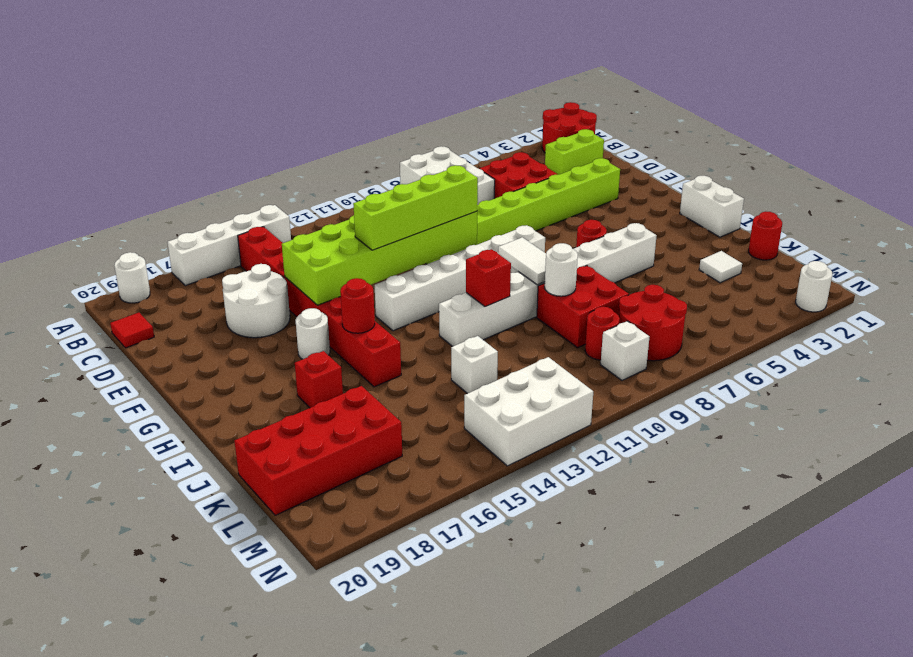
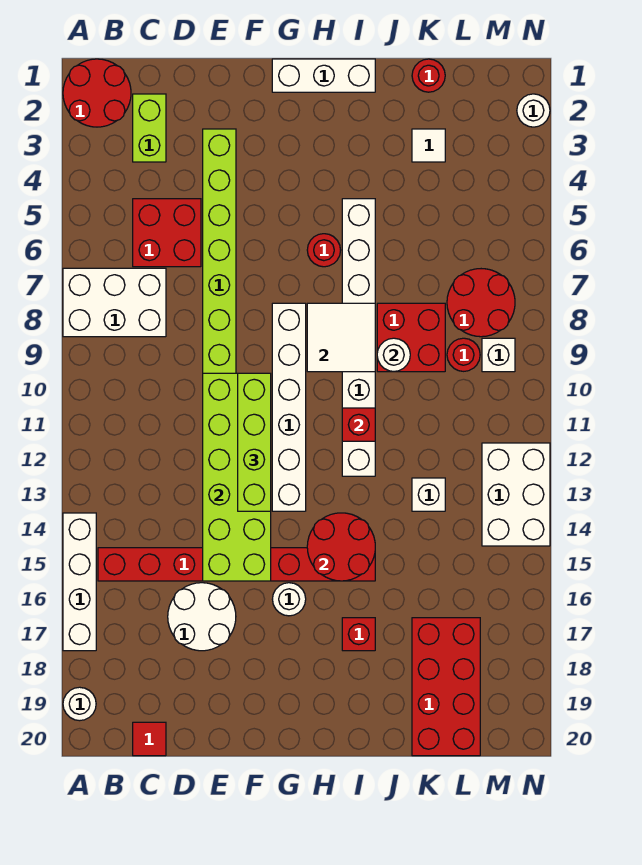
white brick H1:I1 level 1 -> white brick G1:I1 level 1
white tile H9:I9 level 2 -> white tile H8:I9 level 2
red round brick H15 level 2 -> red round brick H14:I15 level 2

